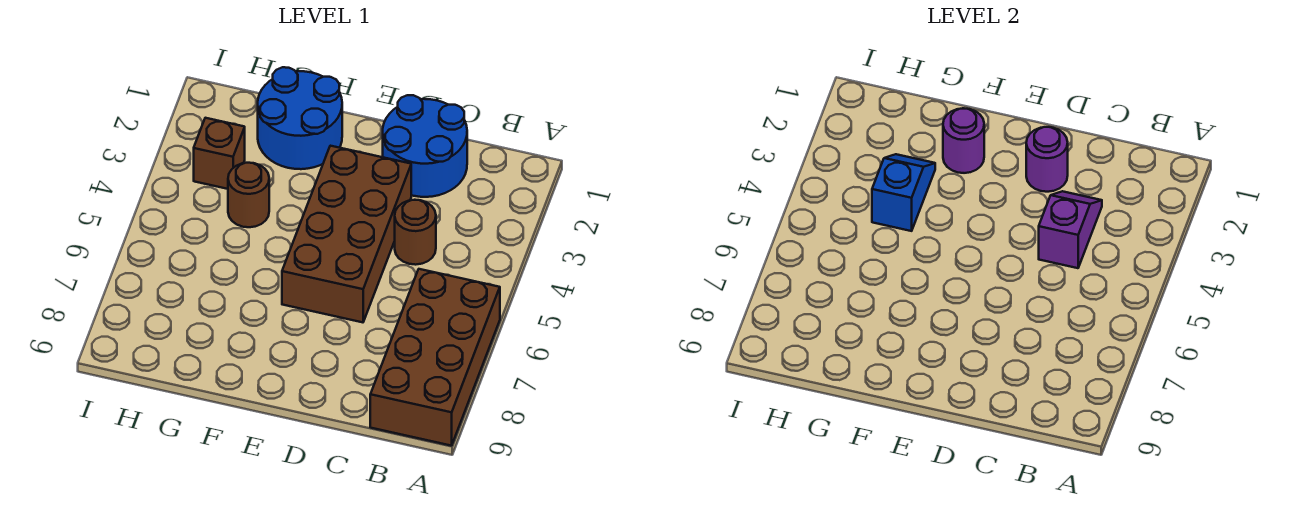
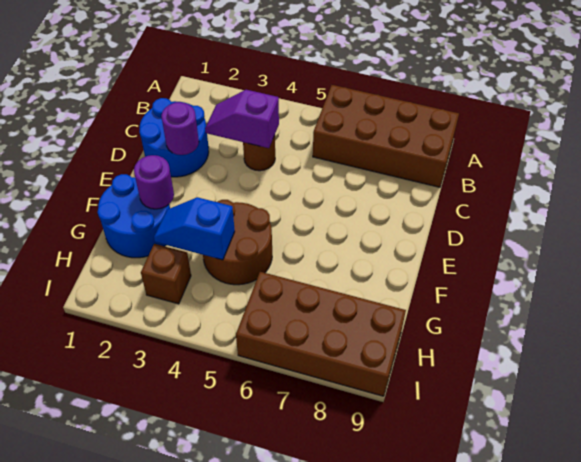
brown brick D3:E6 level 1 -> brown brick H6:I9 level 1
brown round brick G4 level 1 -> brown round brick F4:G5 level 1

